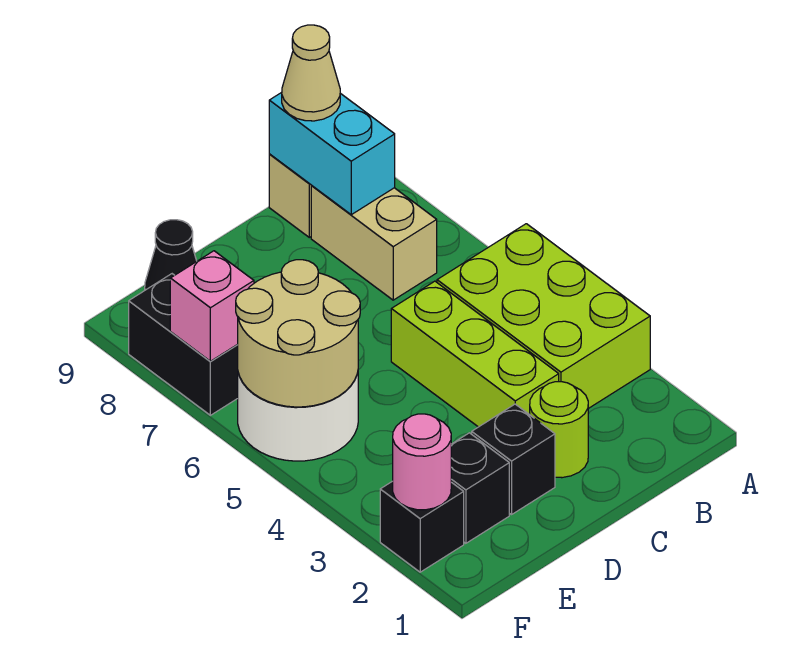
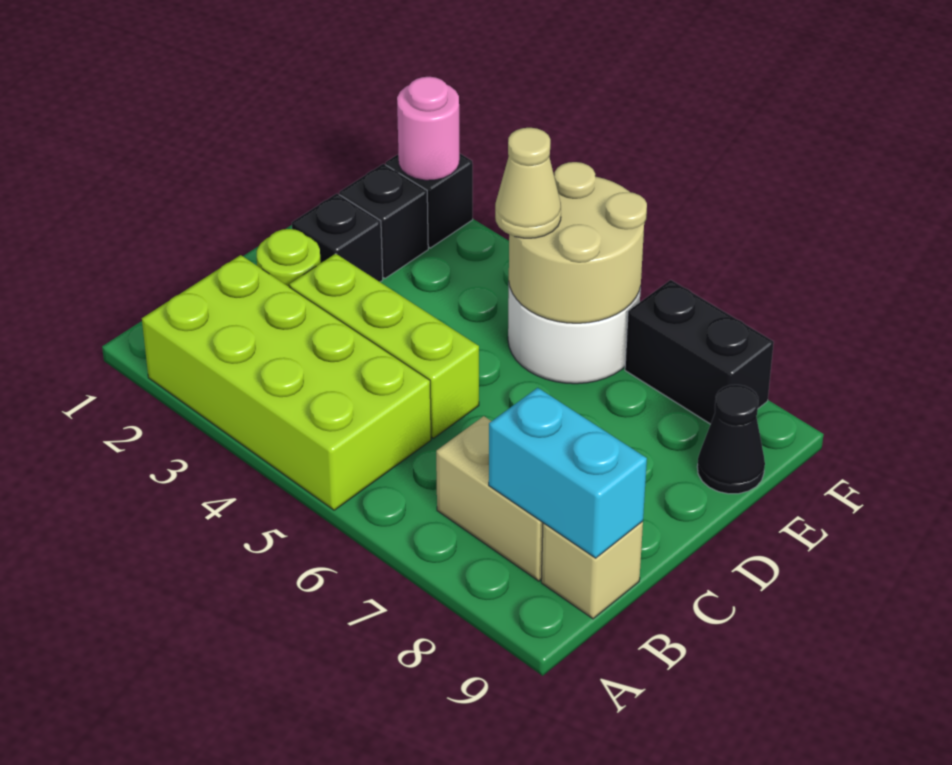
lime brick A3:B5 level 1 -> lime brick A2:B5 level 1
tan cone B9 level 3 -> tan cone E5 level 3
pink brick F7 level 2 -> none

